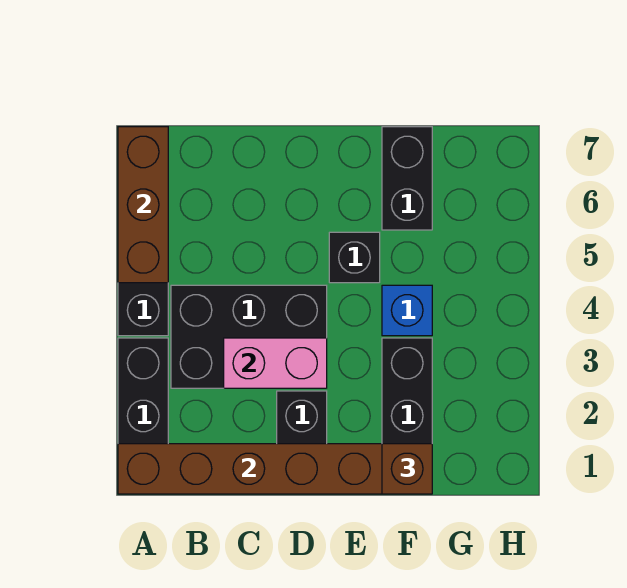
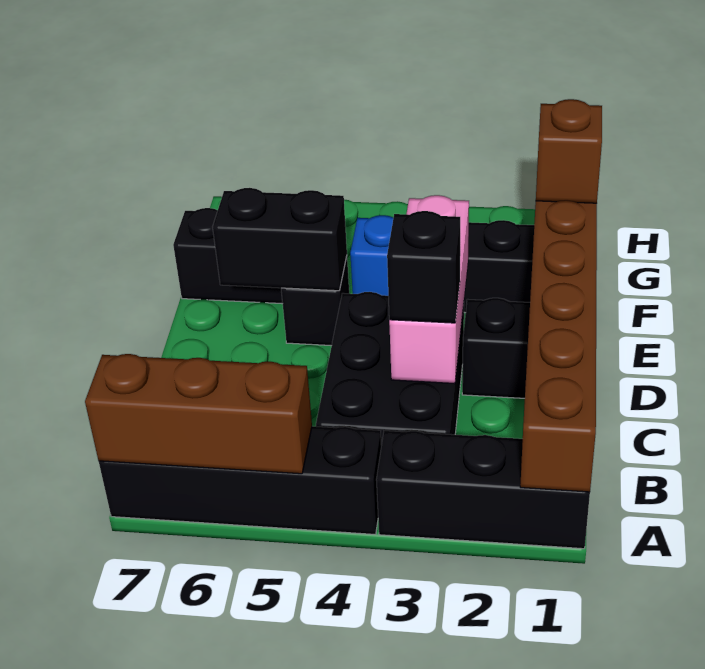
pink brick C3:D3 level 2 -> pink brick C3:E3 level 2
none -> black brick C3 level 3
none -> black brick E5:E6 level 2

